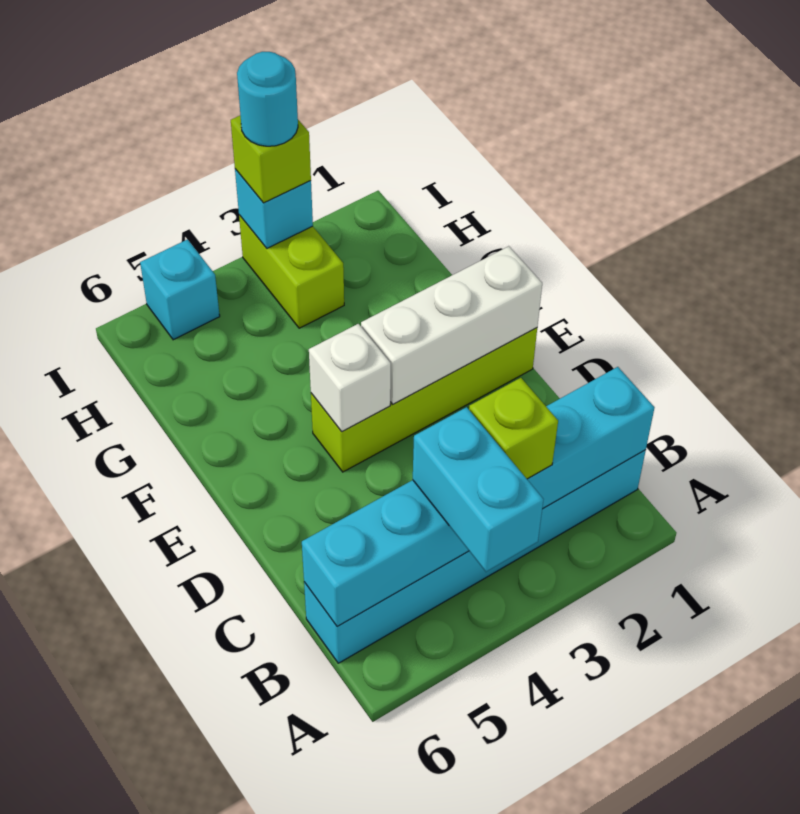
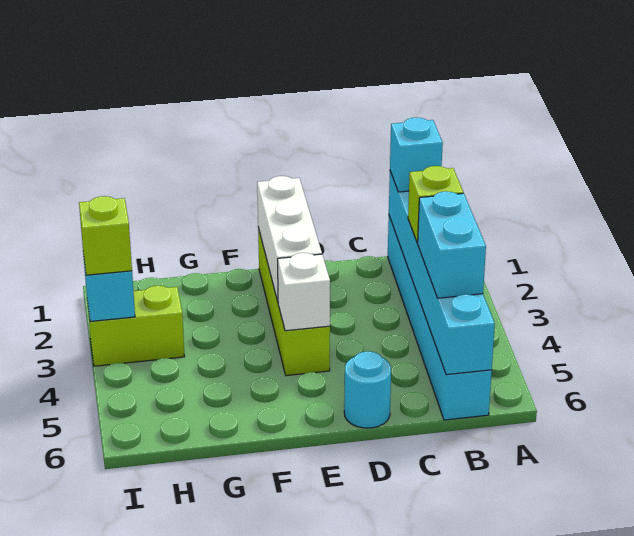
cyan brick A4:B4 level 3 -> cyan brick B4:B5 level 3
cyan round brick I3 level 4 -> cyan round brick D6 level 1
cyan brick I5 level 1 -> cyan brick B1 level 3

